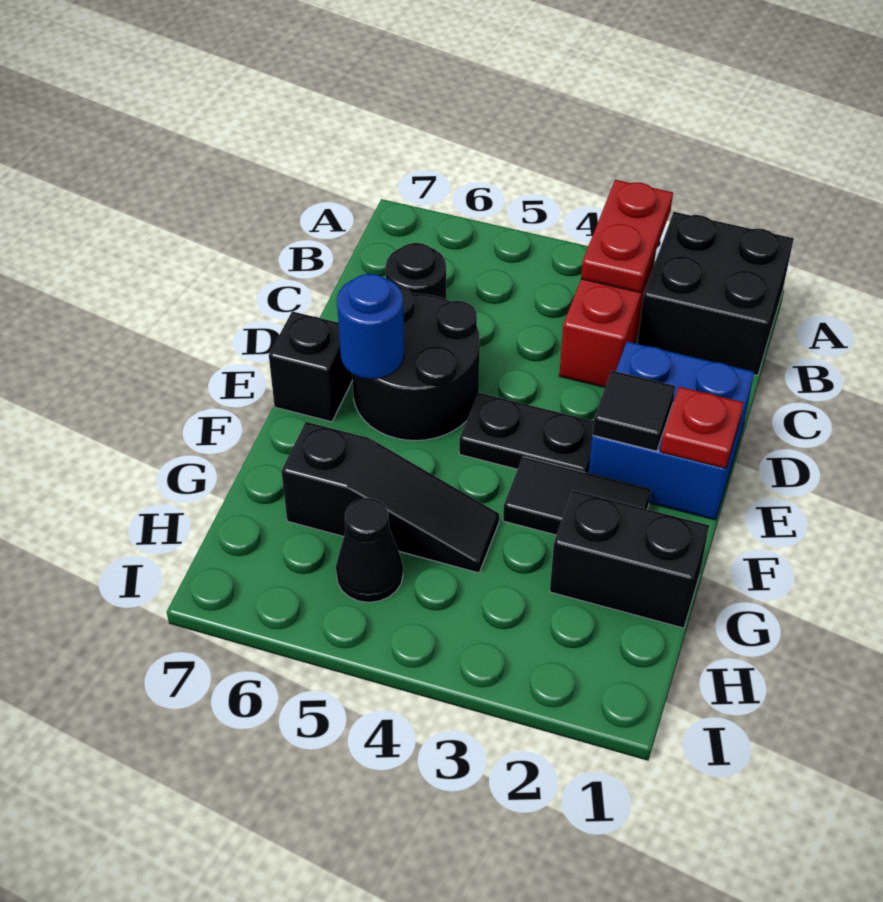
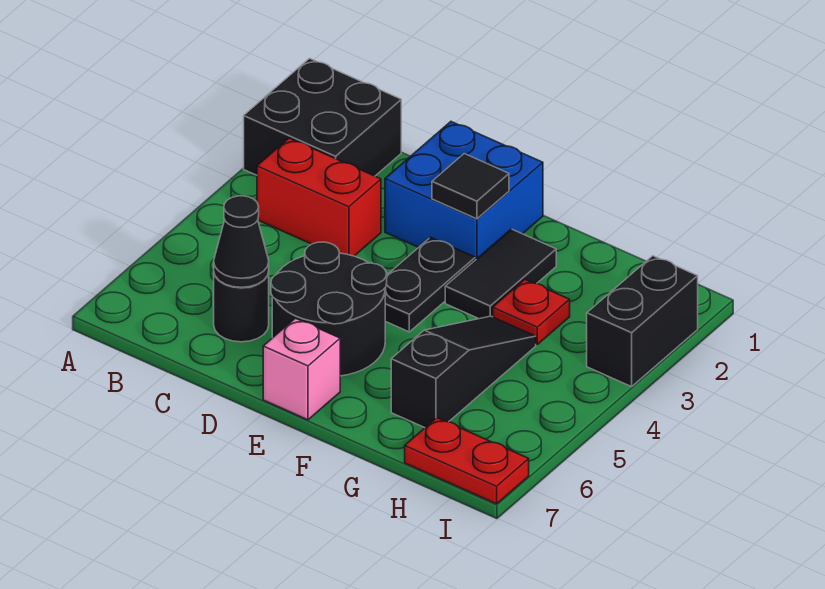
red plate A3:B3 level 2 -> red plate H7:I7 level 1
red plate E1 level 2 -> red plate G3 level 1
blue round brick E6 level 2 -> none
black brick E7 level 1 -> pink brick E7 level 1
black brick G1:G2 level 1 -> black brick I2:I3 level 1
black cone H5 level 1 -> black cone C6 level 2

